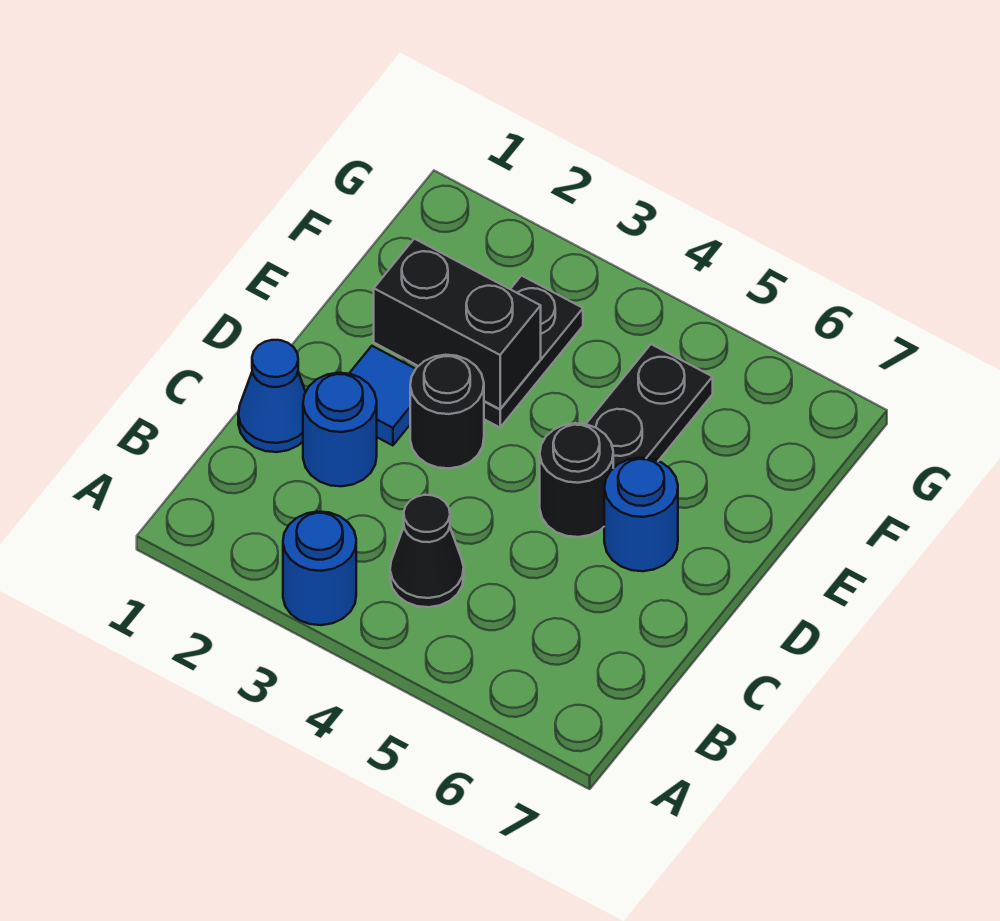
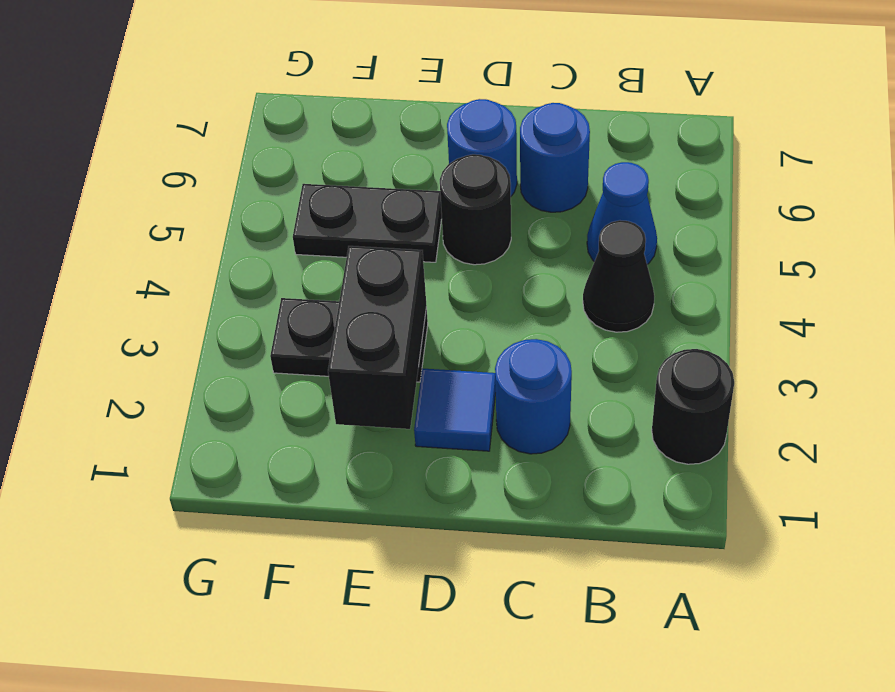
blue round brick A3 level 1 -> blue round brick C6 level 1
blue cone C1 level 1 -> blue cone B5 level 1
black round brick D3 level 1 -> black round brick A2 level 1

